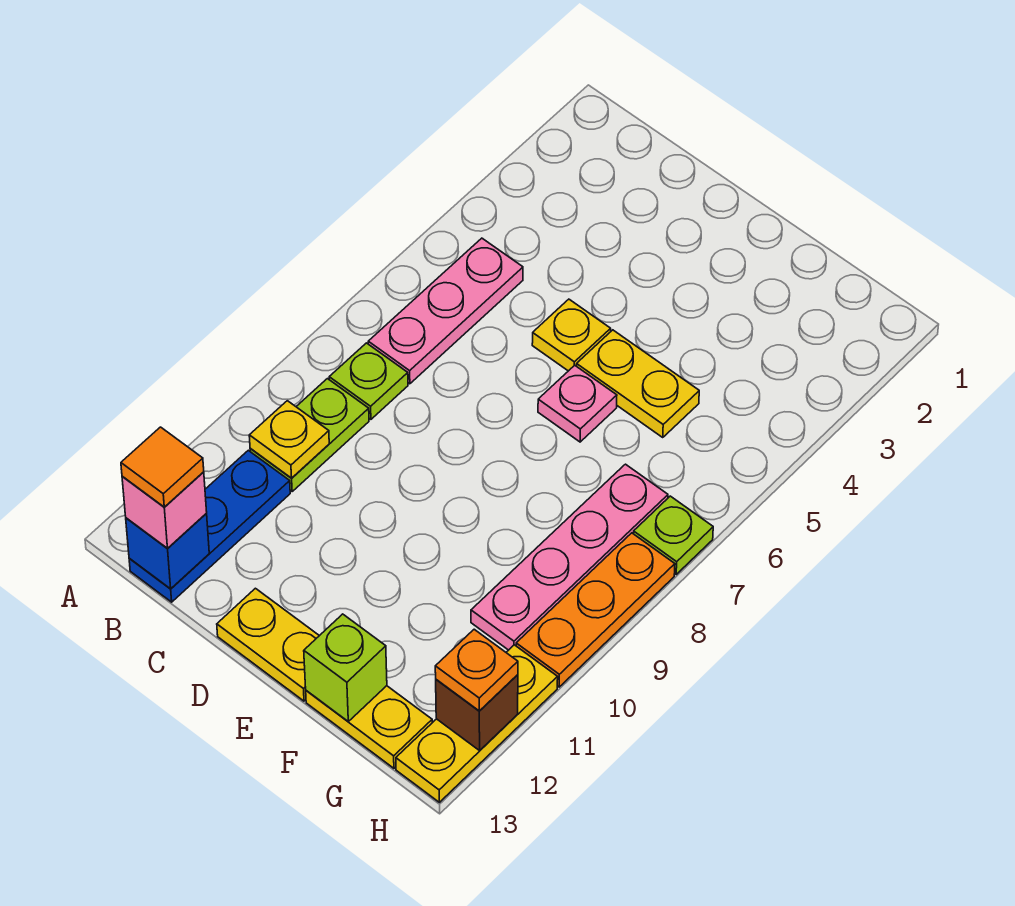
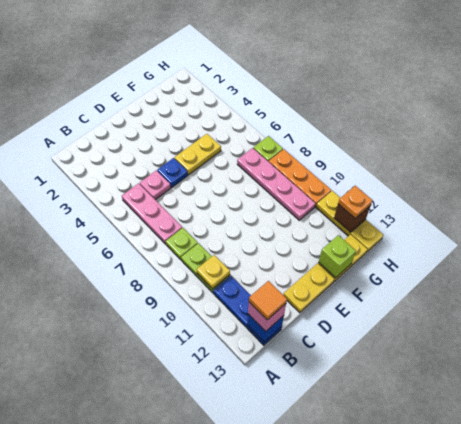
yellow plate D5 level 1 -> blue plate D5 level 1
pink plate E6 level 1 -> pink plate C5 level 1

